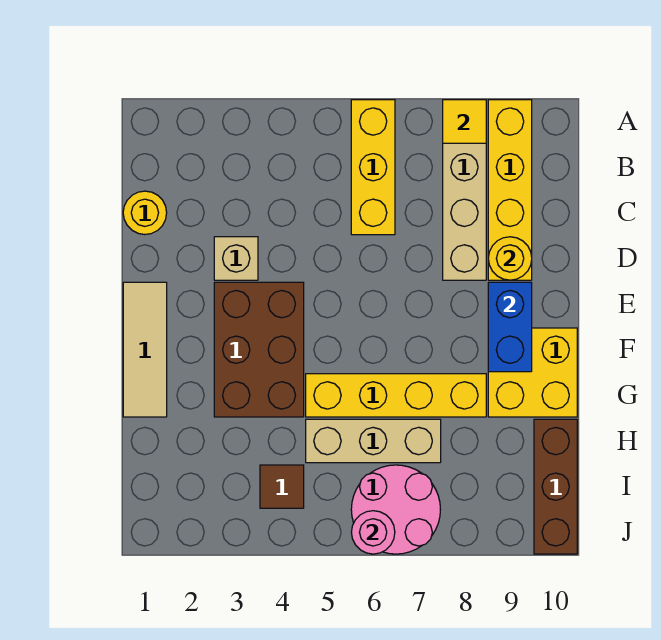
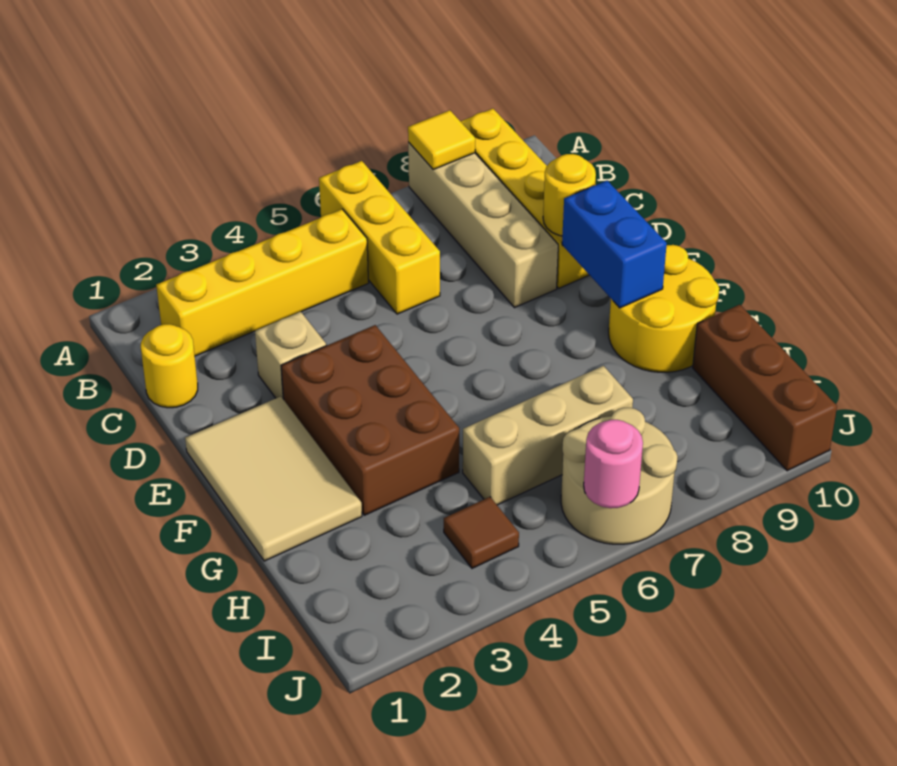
tan tile E1:G1 level 1 -> tan tile E1:G2 level 1
yellow brick F9:G10 level 1 -> yellow round brick F9:G10 level 1
yellow brick G5:G8 level 1 -> yellow brick B2:B5 level 1
pink round brick I6:J7 level 1 -> tan round brick I6:J7 level 1

